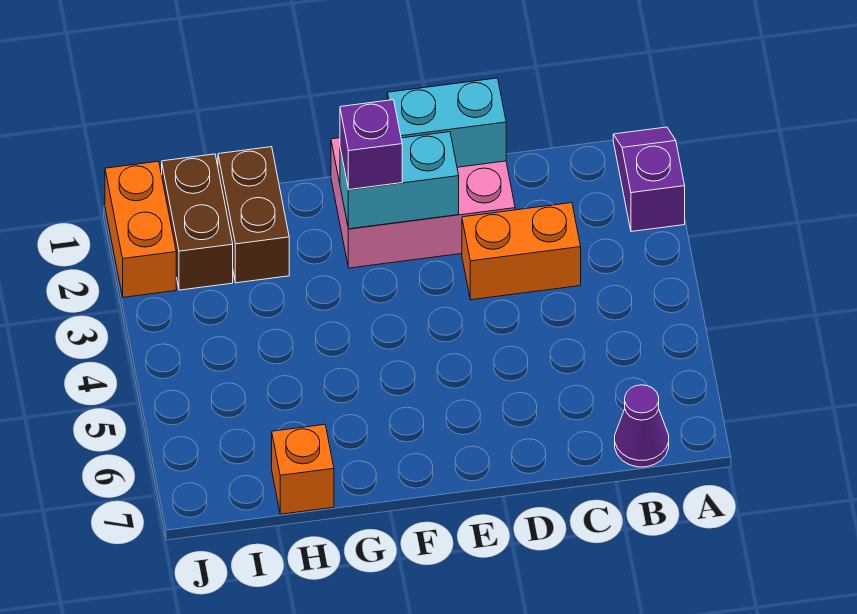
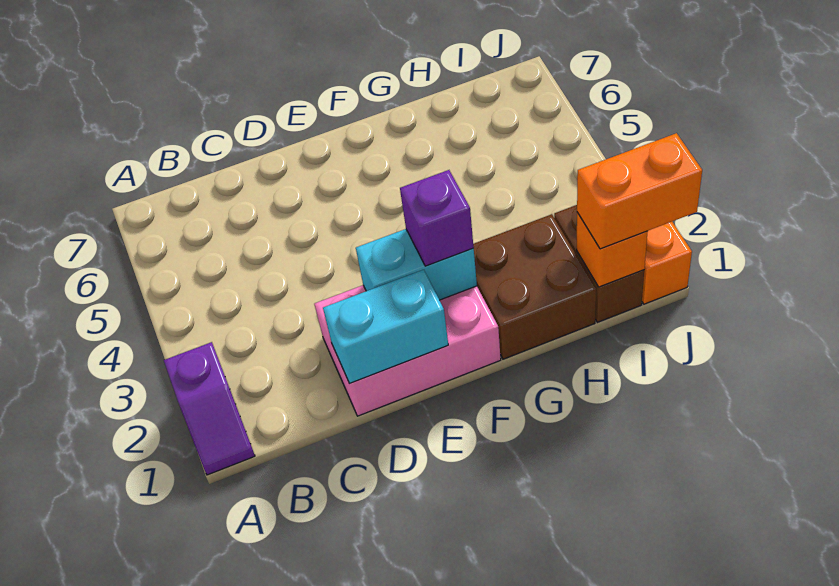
purple cone B7 level 1 -> none
orange brick C3:D3 level 1 -> orange brick I1:J1 level 3
brown brick H1:H2 level 1 -> brown brick G1:H2 level 1
orange brick H7 level 1 -> orange brick I1 level 2

